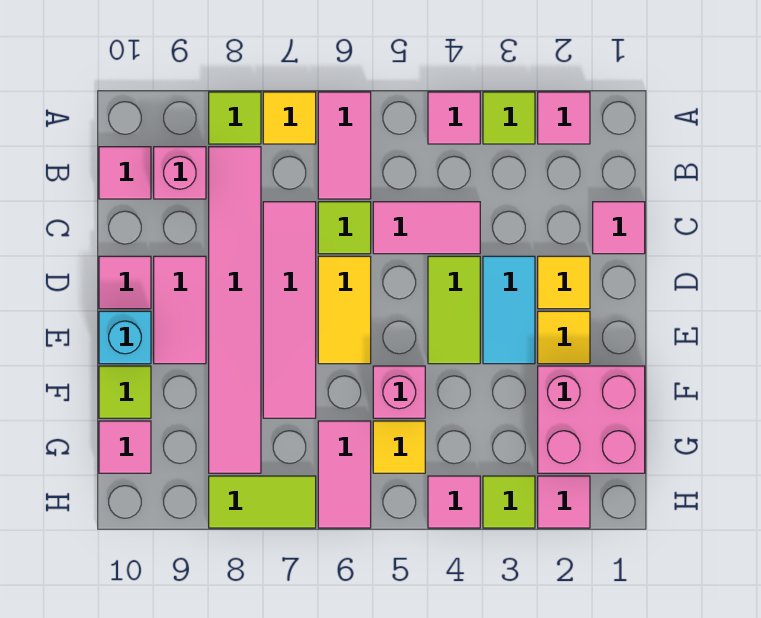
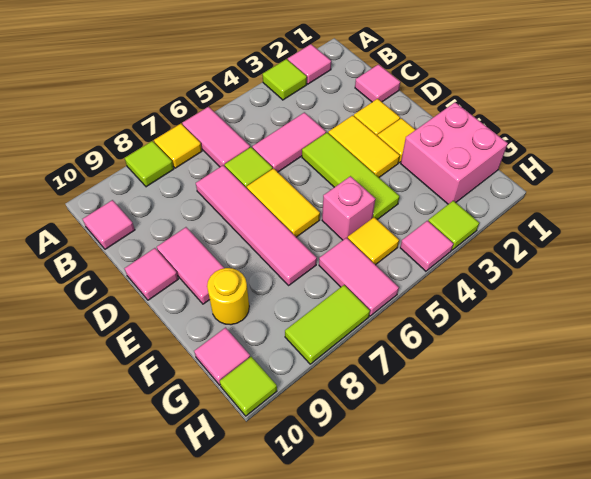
pink tile A4 level 1 -> none
pink tile B8:G8 level 1 -> none
pink brick B9 level 1 -> none
cyan tile D3:E3 level 1 -> yellow tile D3:E3 level 1
lime tile D4:E4 level 1 -> lime tile D4:F4 level 1
cyan brick E10 level 1 -> none
none -> yellow round brick F9 level 1
lime tile F10 level 1 -> lime tile H10 level 1
pink tile H2 level 1 -> none

